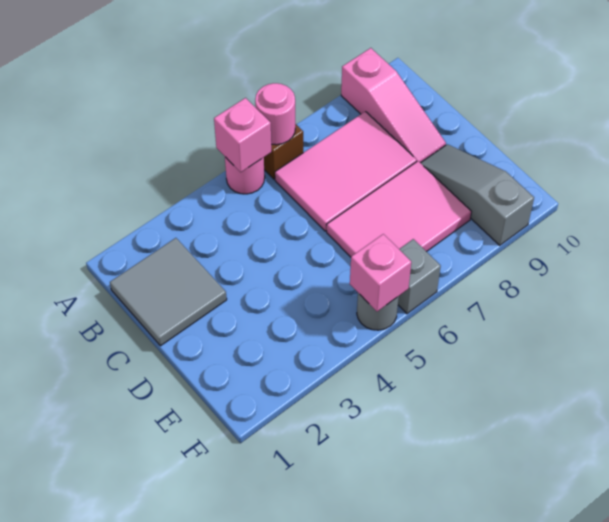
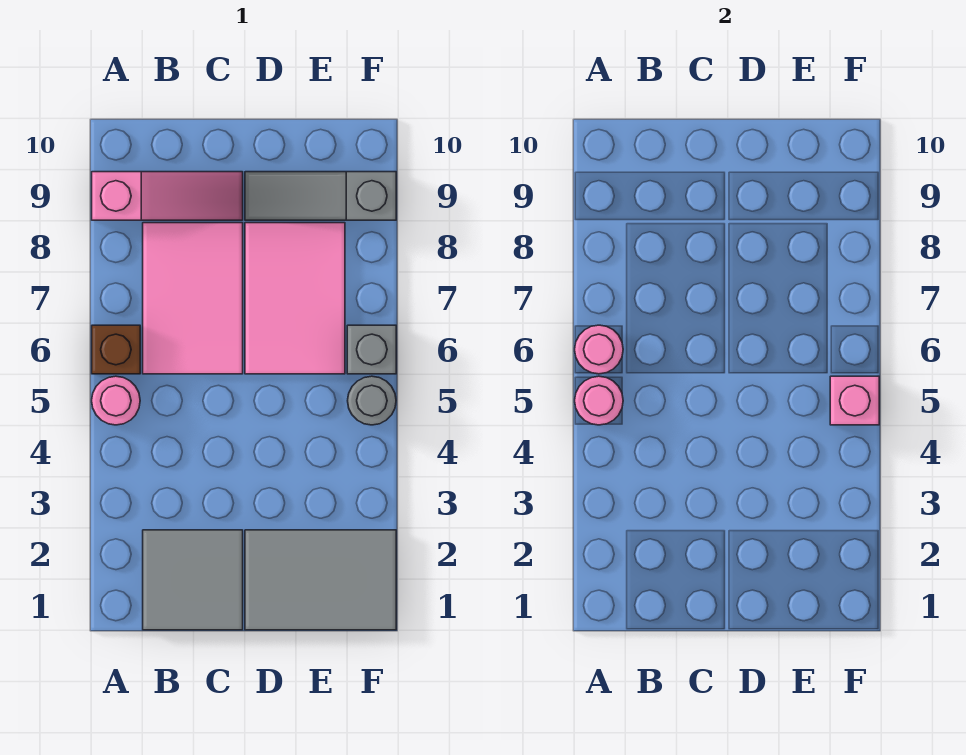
pink brick A5 level 2 -> pink round brick A5 level 2
none -> grey tile D1:F2 level 1

